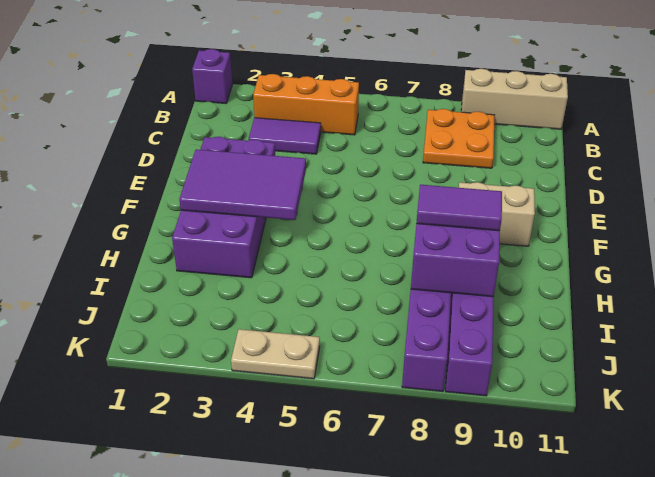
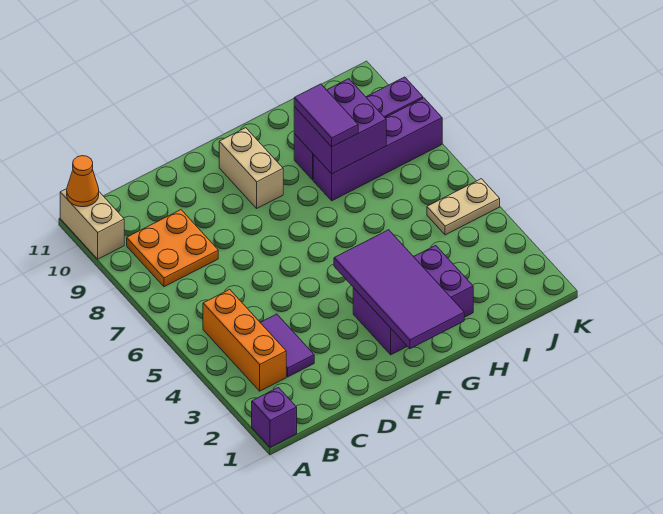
tan brick A9:A11 level 1 -> tan brick A10:A11 level 1
none -> orange cone A11 level 2
purple brick E2:H3 level 1 -> purple brick F2:H3 level 1
purple tile F2:G4 level 2 -> purple tile F1:G4 level 2
tan plate K4:K5 level 1 -> tan plate J5:K5 level 1

